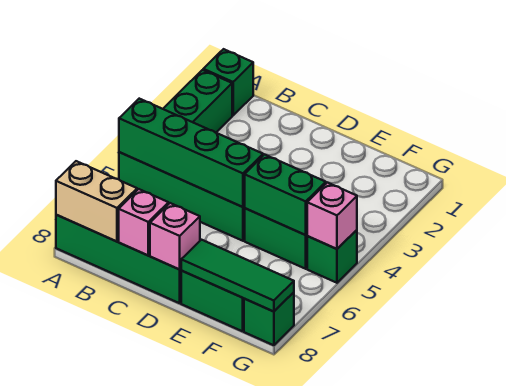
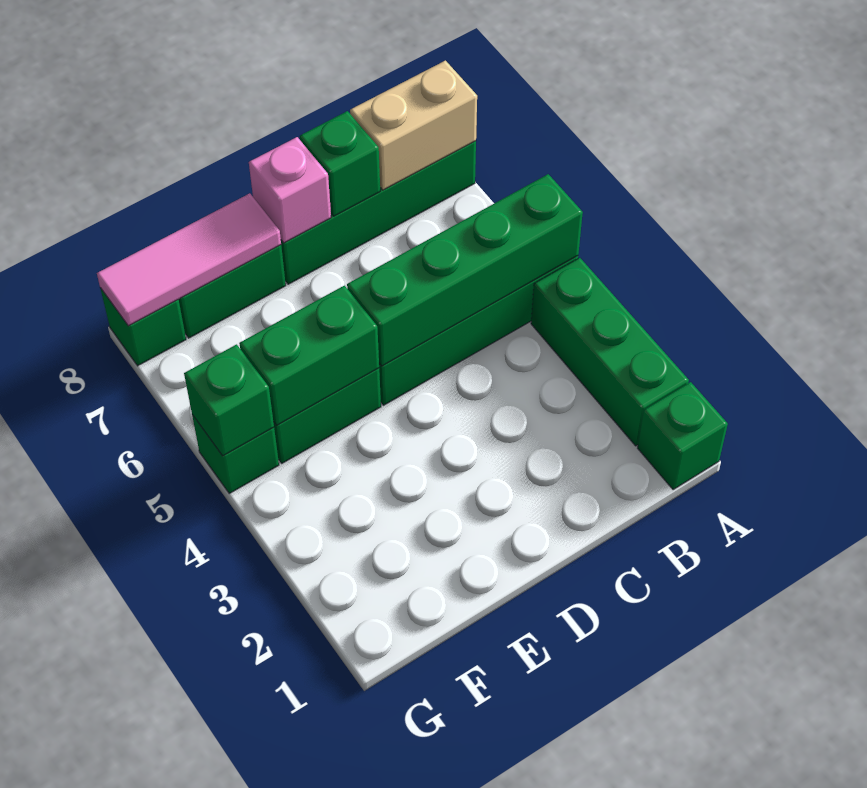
pink brick C8 level 2 -> green brick C8 level 2
green tile E8:G8 level 2 -> pink tile E8:G8 level 2
pink brick G5 level 2 -> green brick G5 level 2

